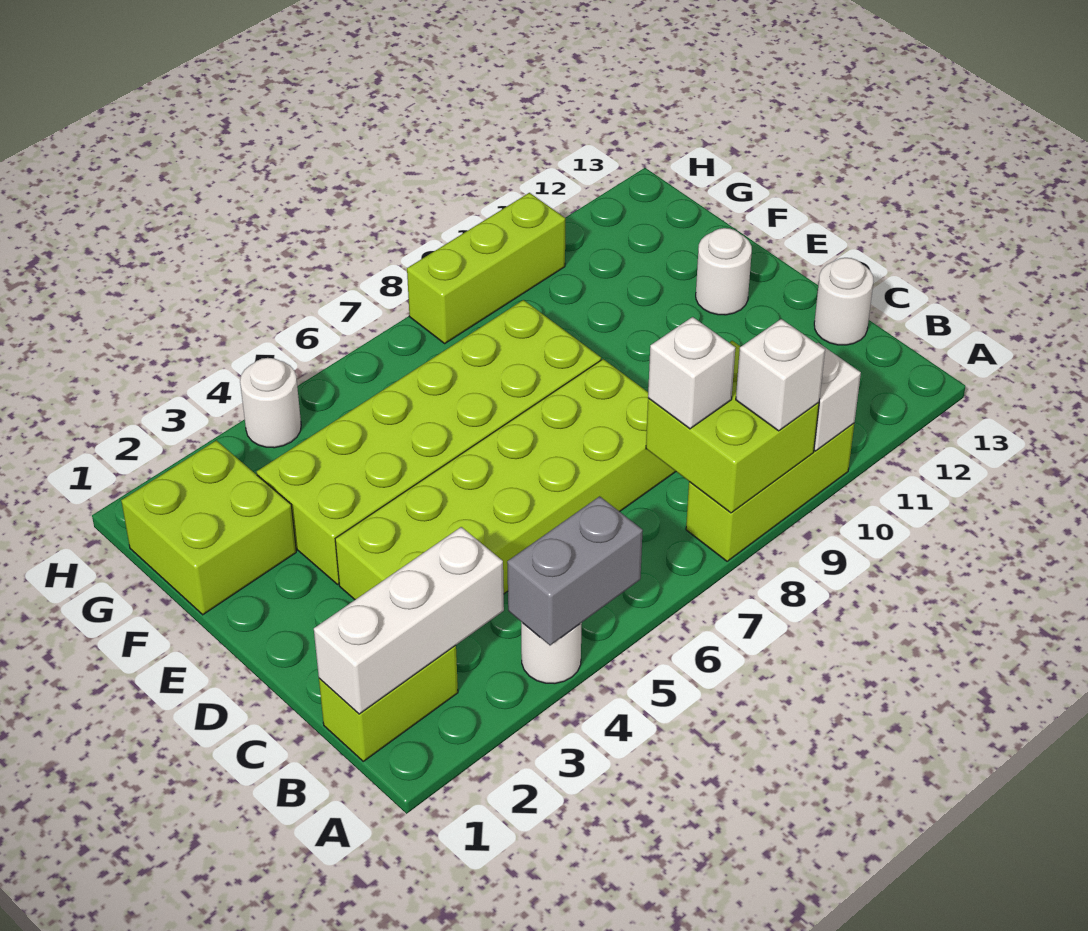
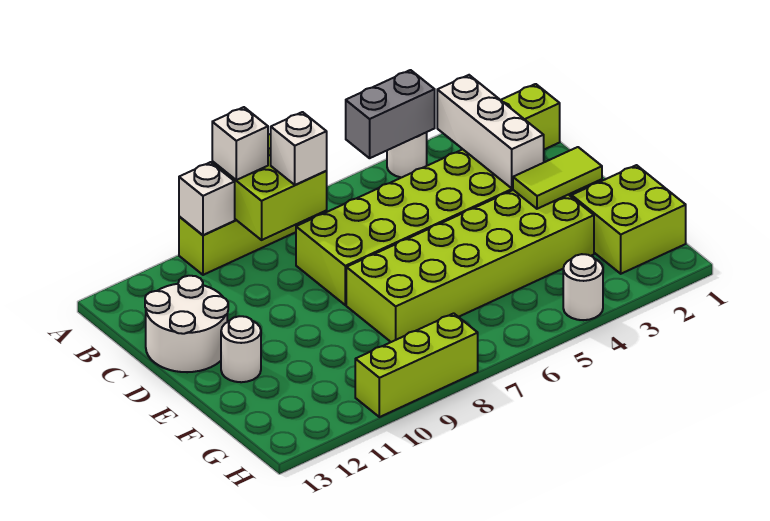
white brick B1:B3 level 2 -> white brick B3:D3 level 2
white round brick C13 level 1 -> white round brick C12:D13 level 1
none -> lime tile E2:E3 level 2

